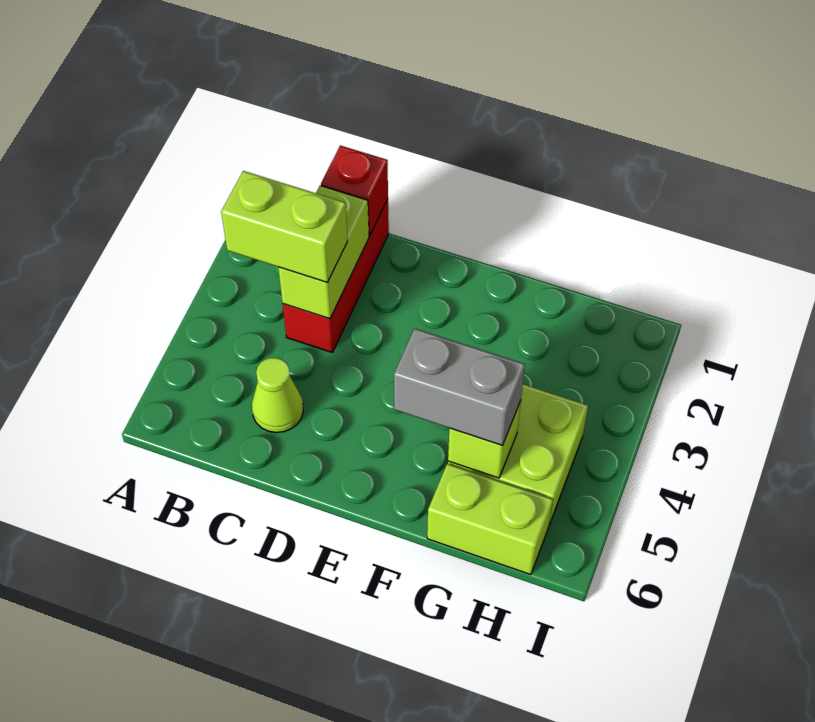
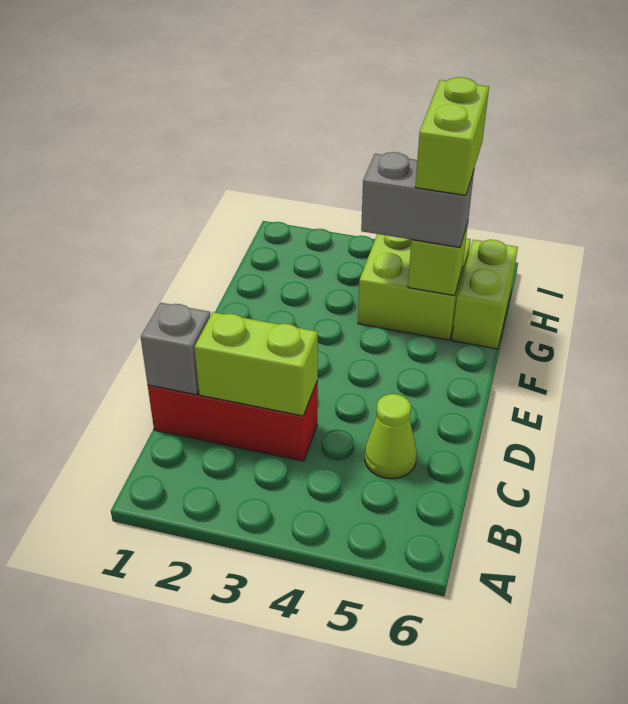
lime brick B3:C3 level 3 -> lime brick G5:H5 level 4
red brick C1 level 2 -> grey brick C1 level 2
grey brick F5:G5 level 3 -> grey brick G4:G5 level 3

